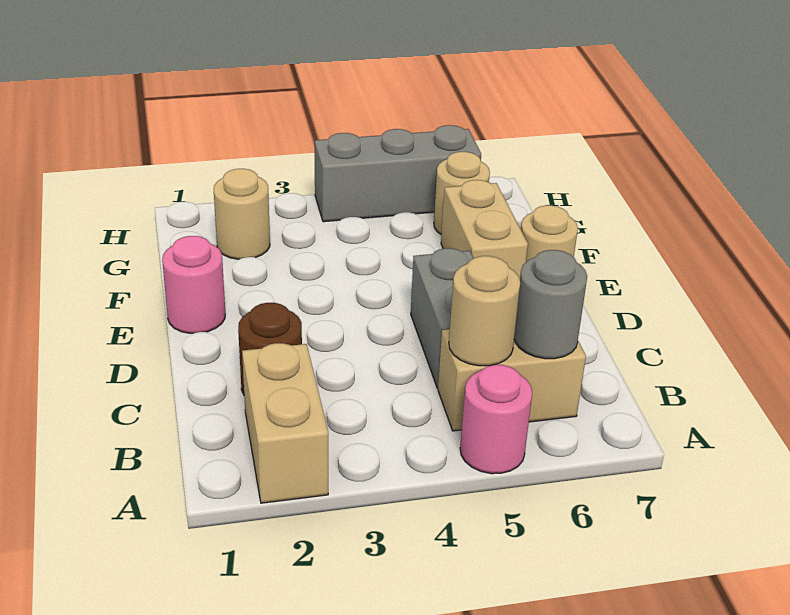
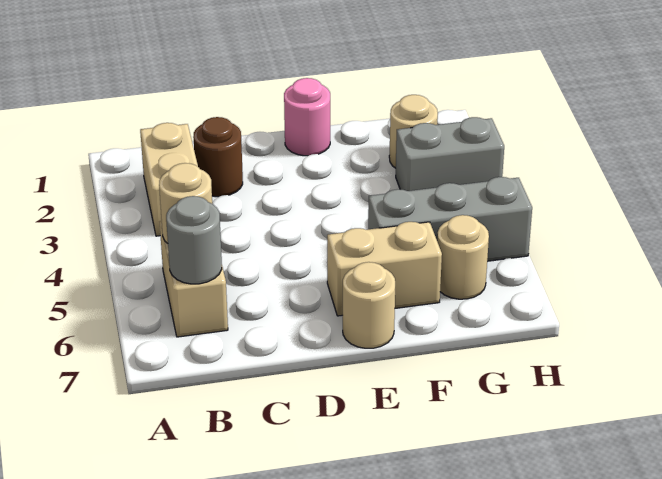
tan brick A2:B2 level 1 -> tan brick B2:B3 level 1
pink round brick A5 level 1 -> none
grey brick C5:D5 level 1 -> grey brick G3:H3 level 1
grey brick H4:H6 level 1 -> grey brick F5:H5 level 1

